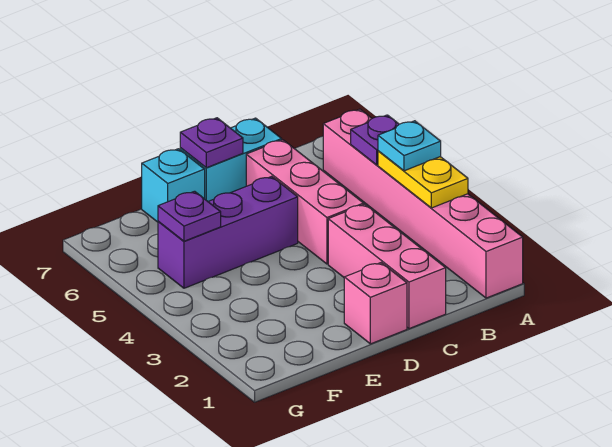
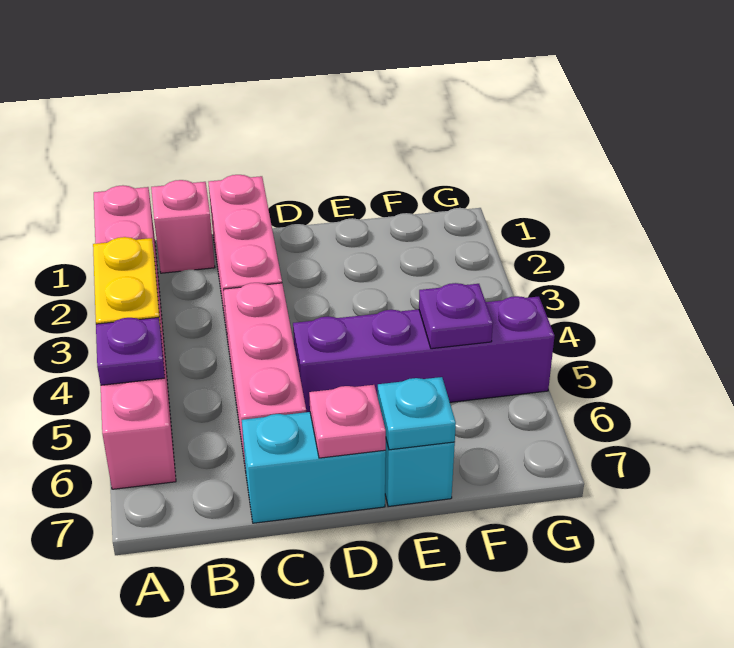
cyan plate A4 level 3 -> cyan plate E7 level 2
pink brick D1 level 1 -> pink brick B1 level 1
purple brick D5:F5 level 1 -> purple brick D5:G5 level 1
purple plate D7 level 2 -> pink plate D7 level 2

